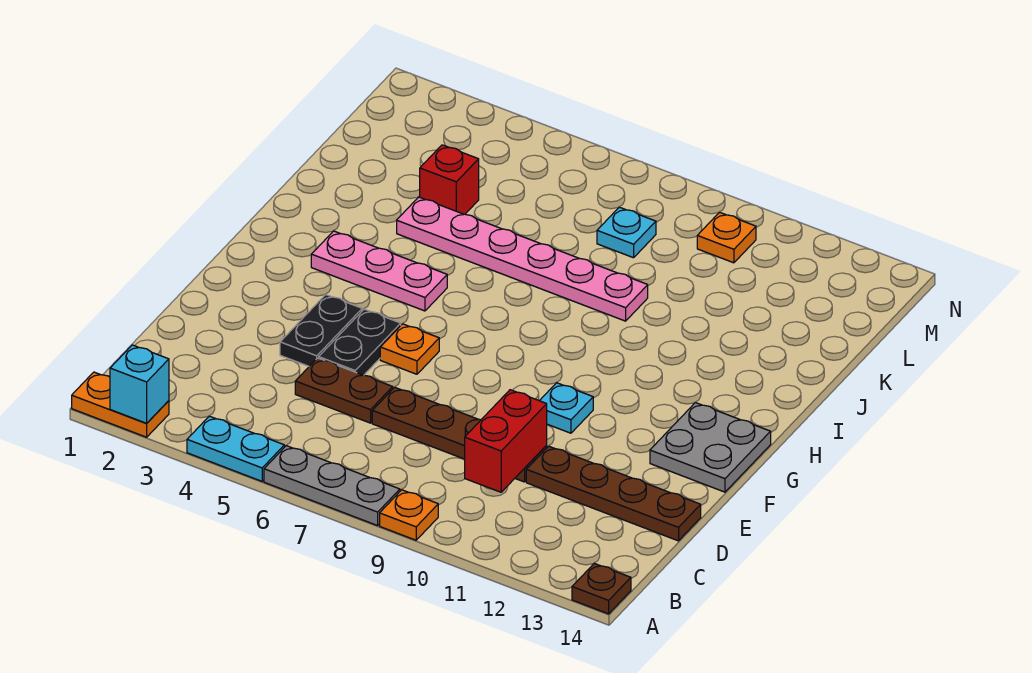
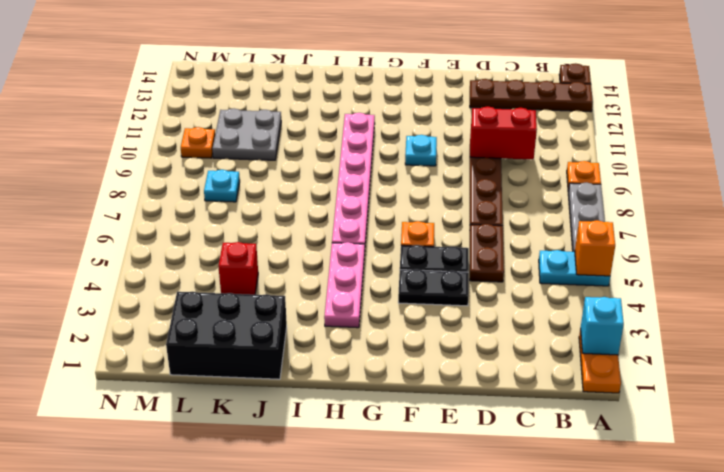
cyan plate A4:A5 level 1 -> cyan plate A5:B5 level 1
none -> orange brick A5 level 2
brown plate D11:D14 level 1 -> brown plate A13:D13 level 1
grey plate F13:G14 level 1 -> grey plate K10:L11 level 1
none -> black brick J1:L2 level 1
pink plate J4:J9 level 1 -> pink plate H6:H11 level 1

